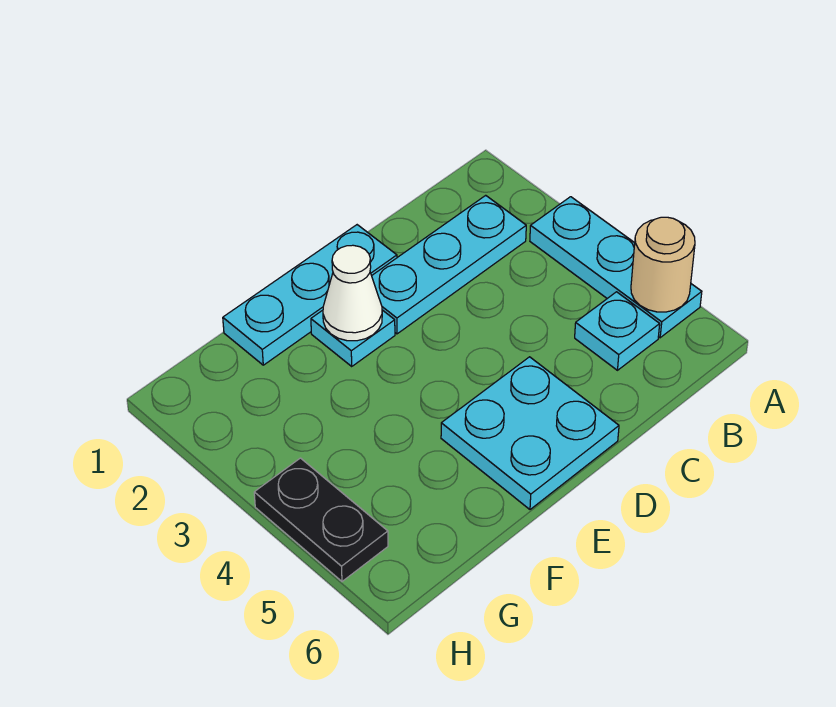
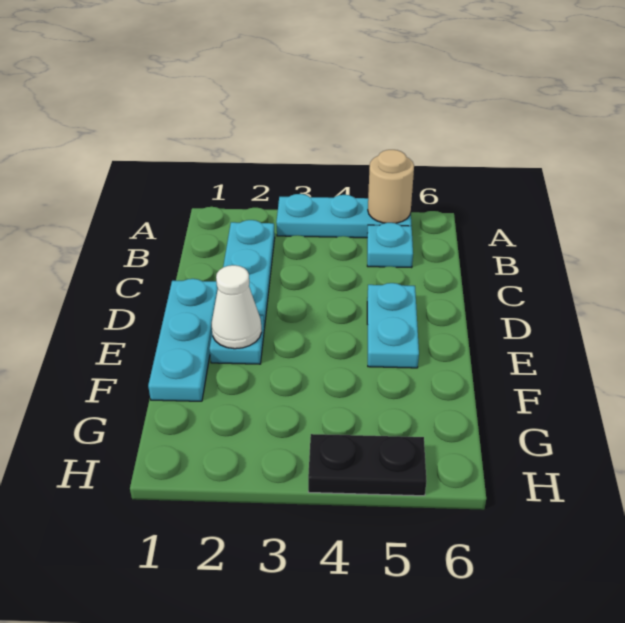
cyan plate D5:E6 level 1 -> cyan plate D5:E5 level 1

